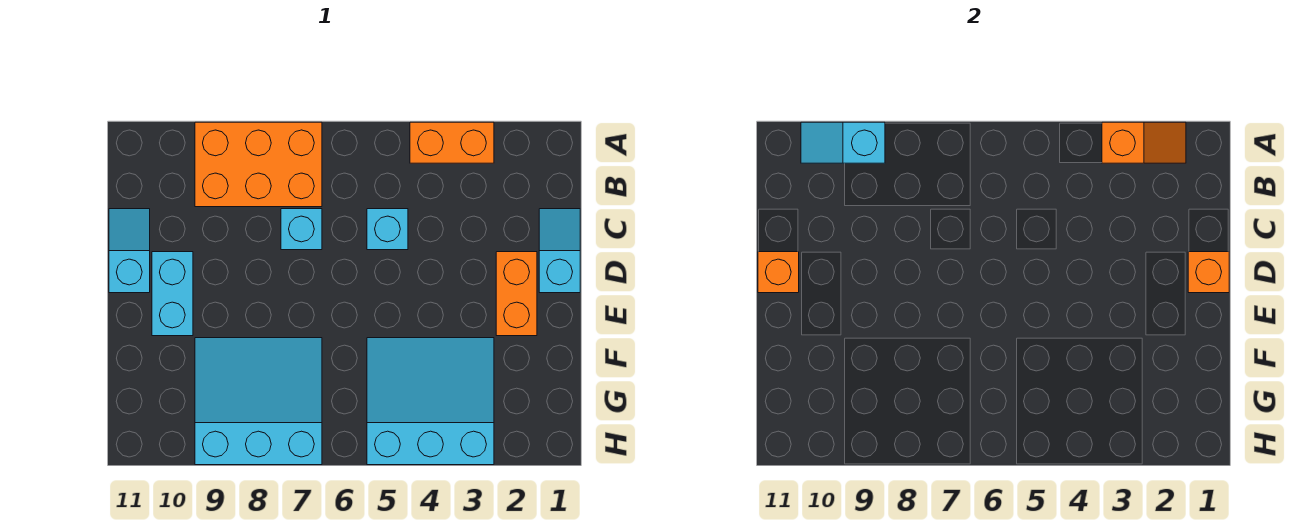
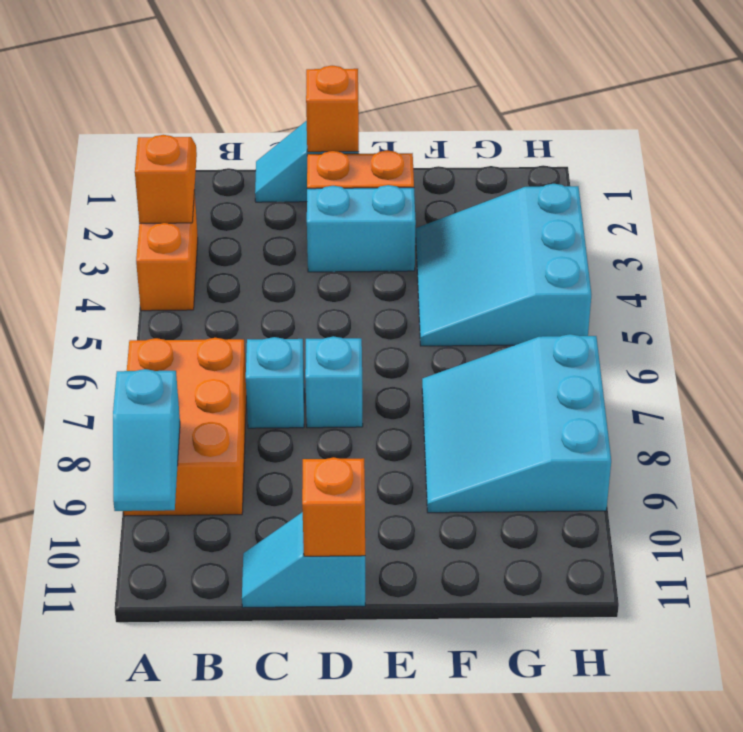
cyan brick C5 level 1 -> cyan brick D7 level 1
cyan brick D10:E10 level 1 -> cyan brick D3:E3 level 1

